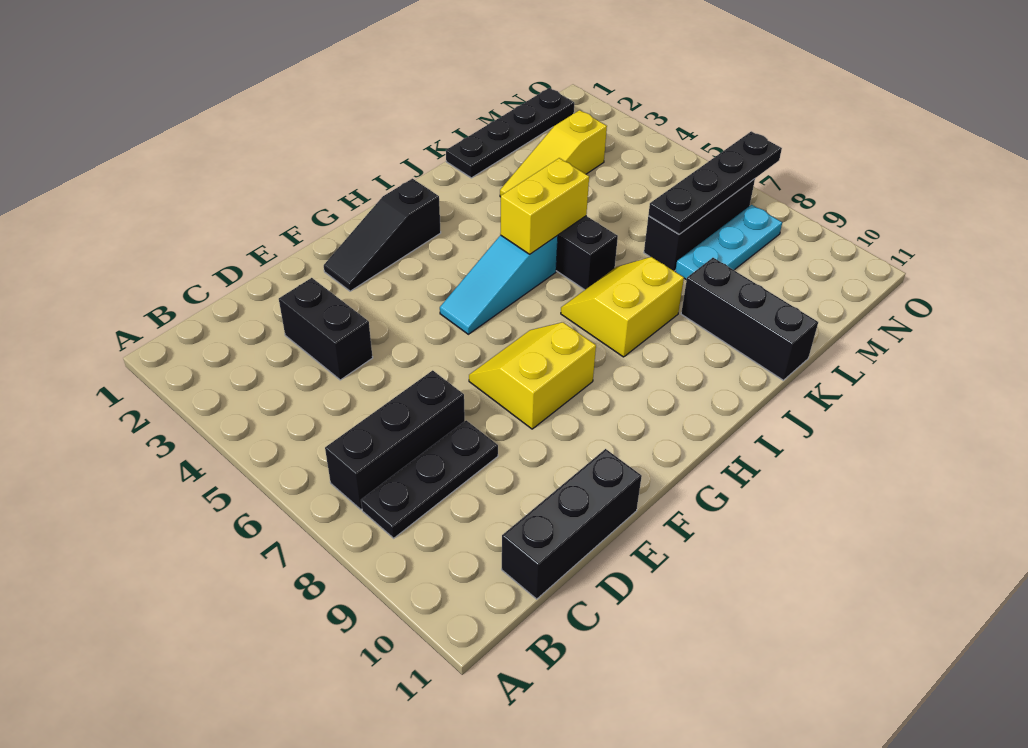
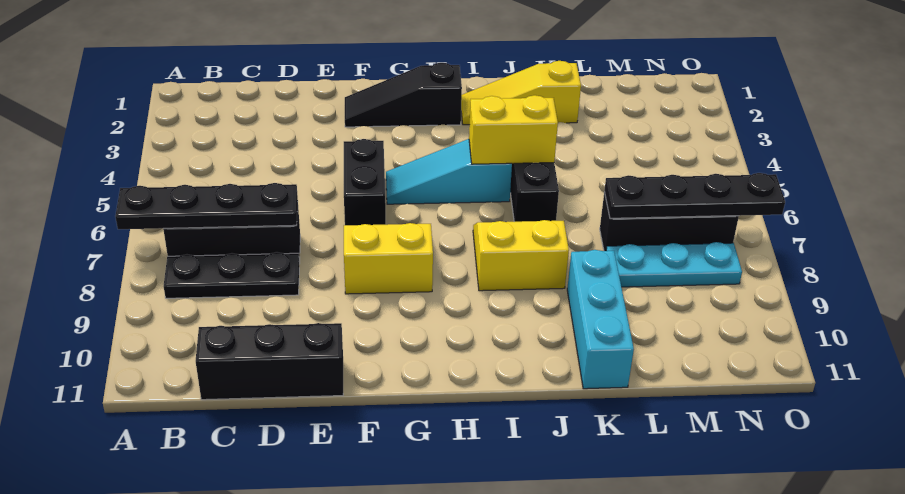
black brick D3:D4 level 1 -> black brick F5:F6 level 1
black plate K1:N1 level 1 -> black plate A7:D7 level 2
yellow slope K3:M3 level 1 top M -> yellow slope I2:K2 level 1 top K
black brick K9:K11 level 1 -> cyan brick K9:K11 level 1

